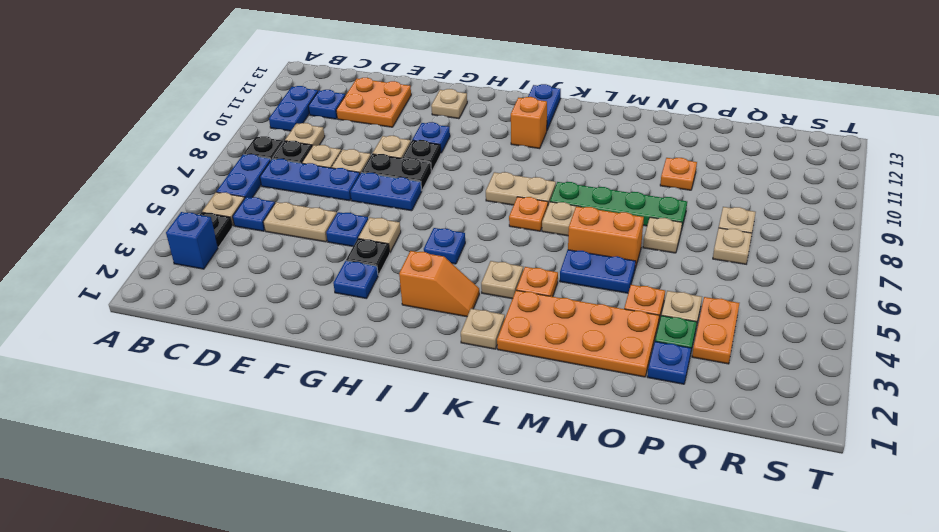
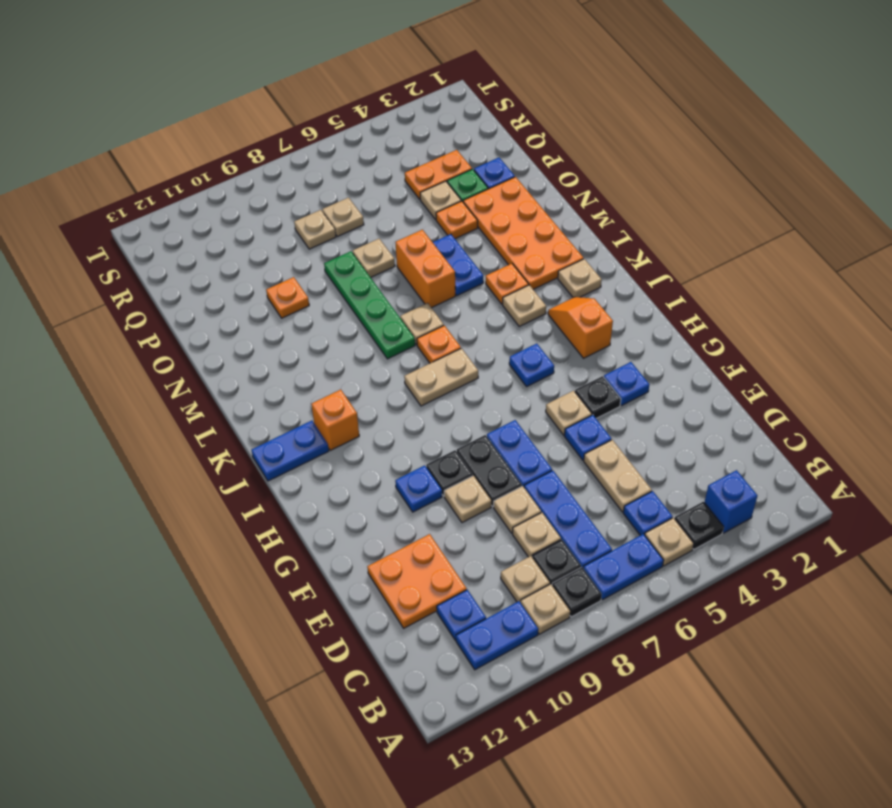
tan plate G12 level 1 -> tan plate B9 level 1
tan plate J8:K8 level 1 -> tan plate J7:J8 level 1

